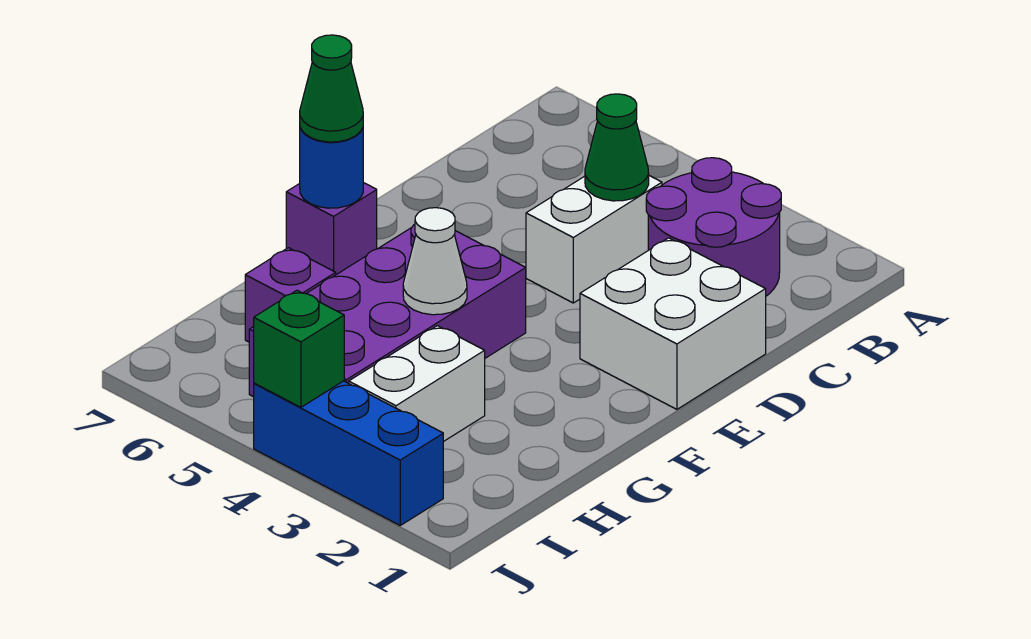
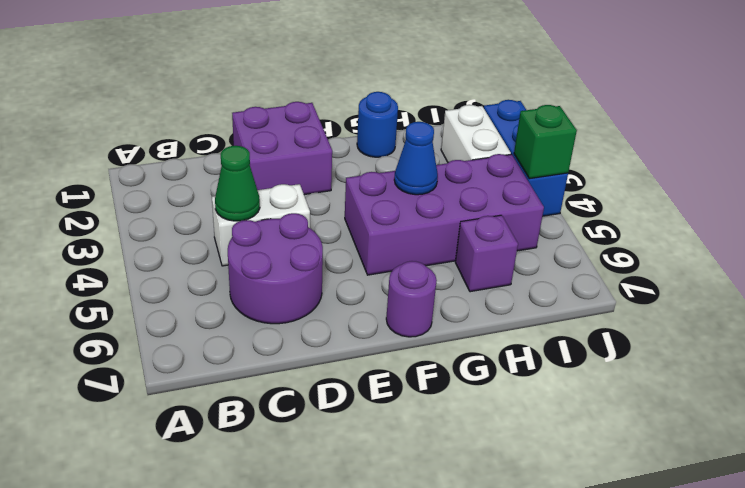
purple round brick B2:C3 level 1 -> purple round brick C5:D6 level 1
white brick D1:E2 level 1 -> purple brick D1:E2 level 1
purple brick F7 level 1 -> purple round brick F7 level 1
blue round brick F7 level 2 -> blue round brick G1 level 1
green cone F7 level 3 -> none
white cone G4 level 2 -> blue cone G4 level 2
white brick H3:I3 level 1 -> white brick I2:I3 level 1

